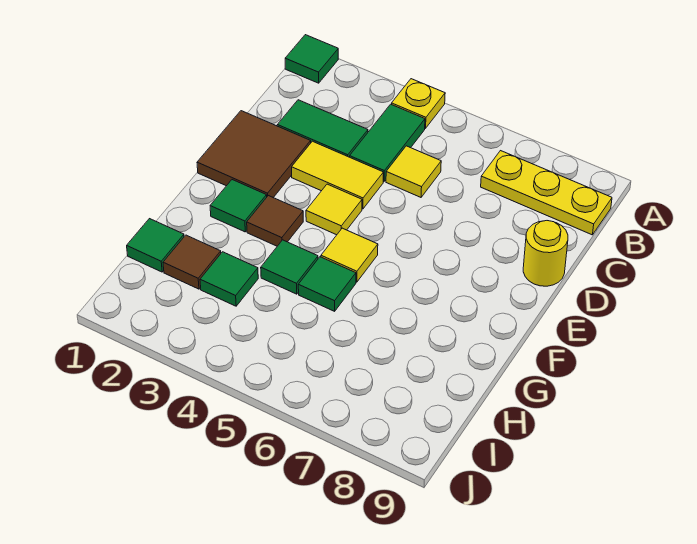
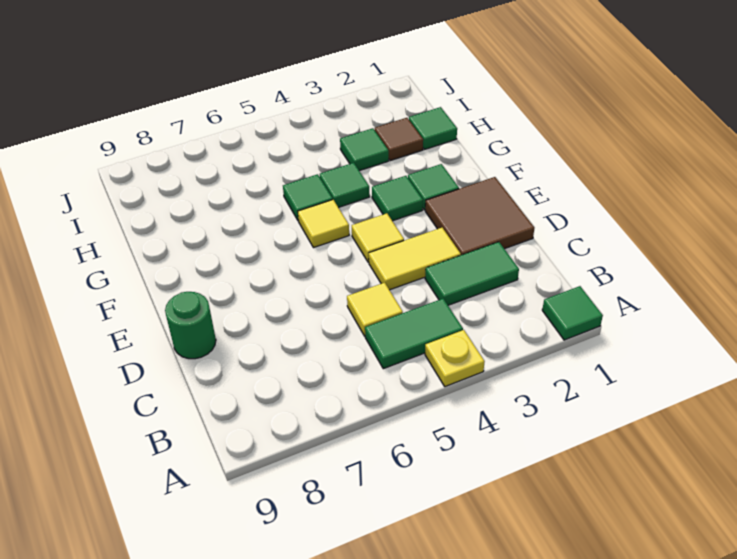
green tile B4:C4 level 1 -> green tile B4:B5 level 1
yellow plate B7:B9 level 1 -> none
yellow round brick D9 level 1 -> green round brick D9 level 1
brown tile F3 level 1 -> green tile F3 level 1

